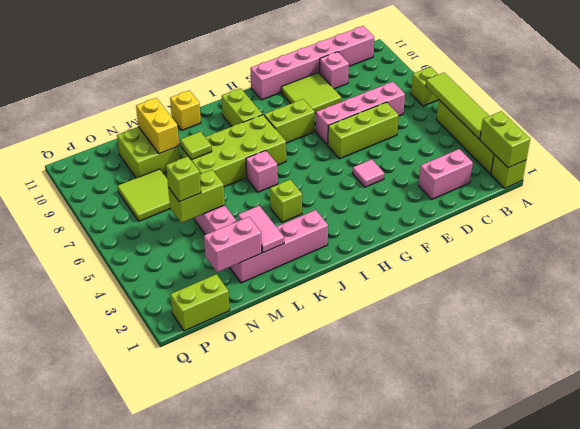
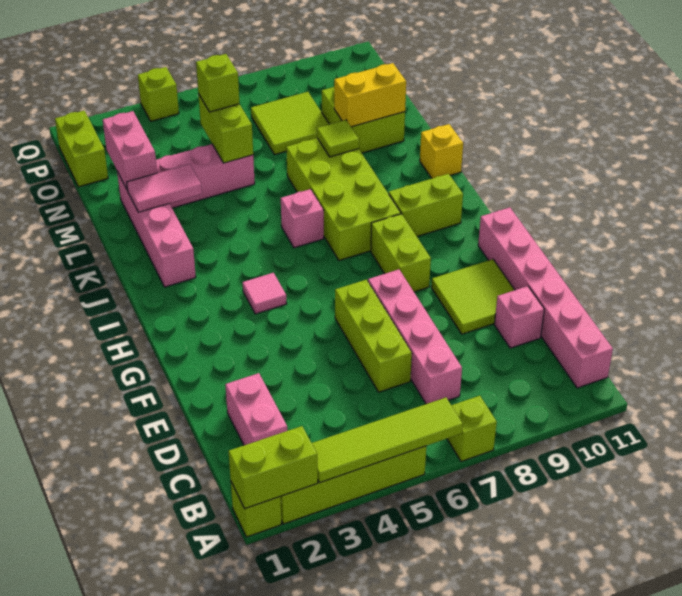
pink tile F4 level 1 -> pink tile H4 level 1
lime brick J4 level 1 -> lime brick Q4 level 1

